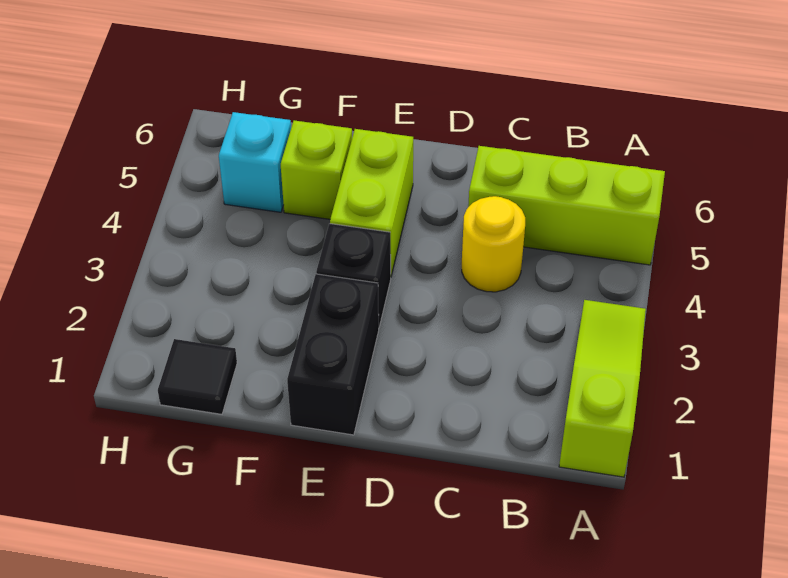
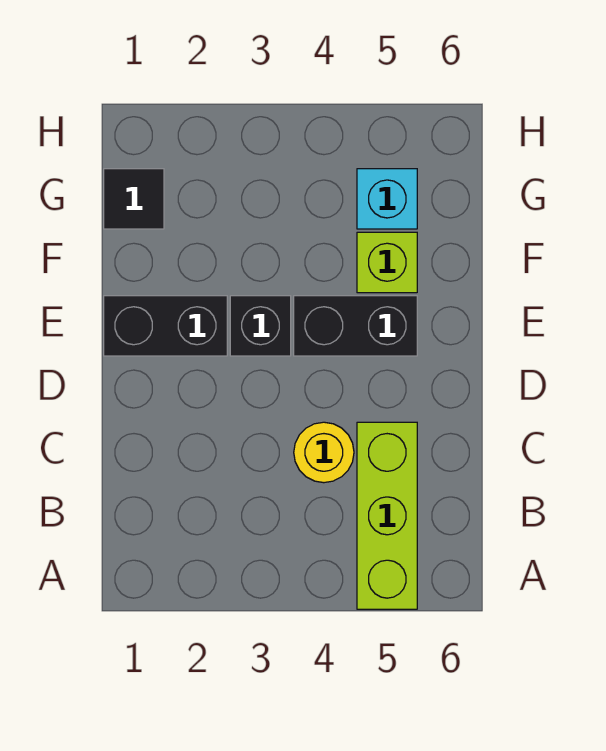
lime slope A1:A3 level 1 top 1 -> none
lime brick E4:E5 level 1 -> black brick E4:E5 level 1

